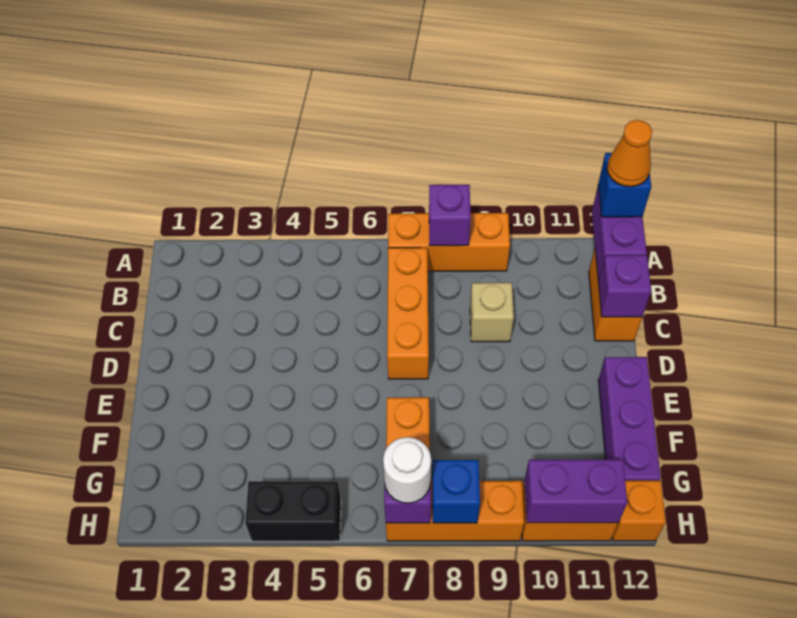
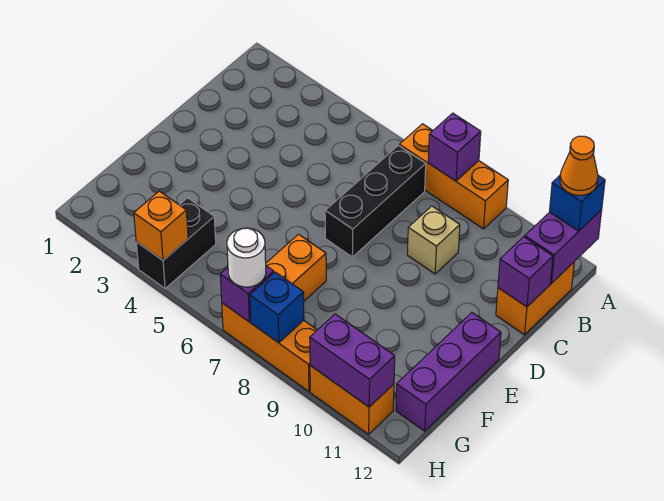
orange brick B7:D7 level 1 -> black brick B7:D7 level 1
black brick H4:H5 level 1 -> black brick G4:H4 level 1
orange brick H12 level 1 -> orange brick H4 level 2

